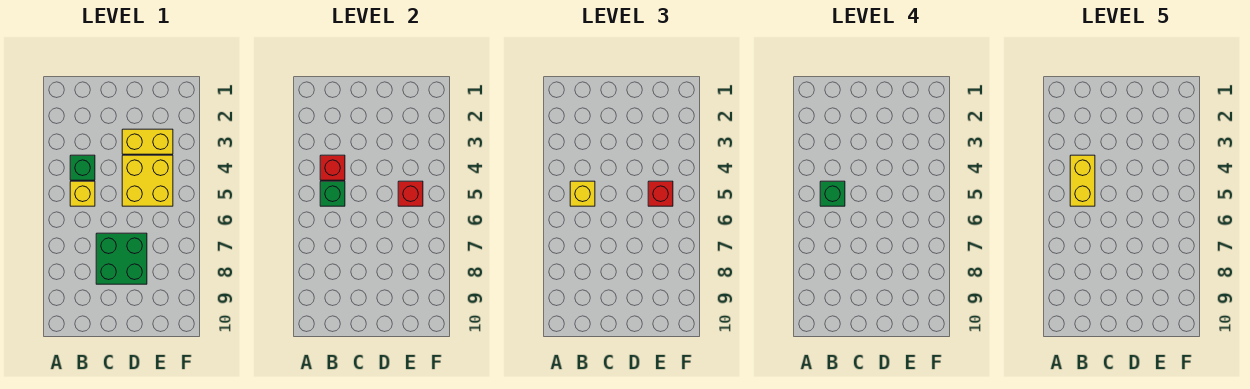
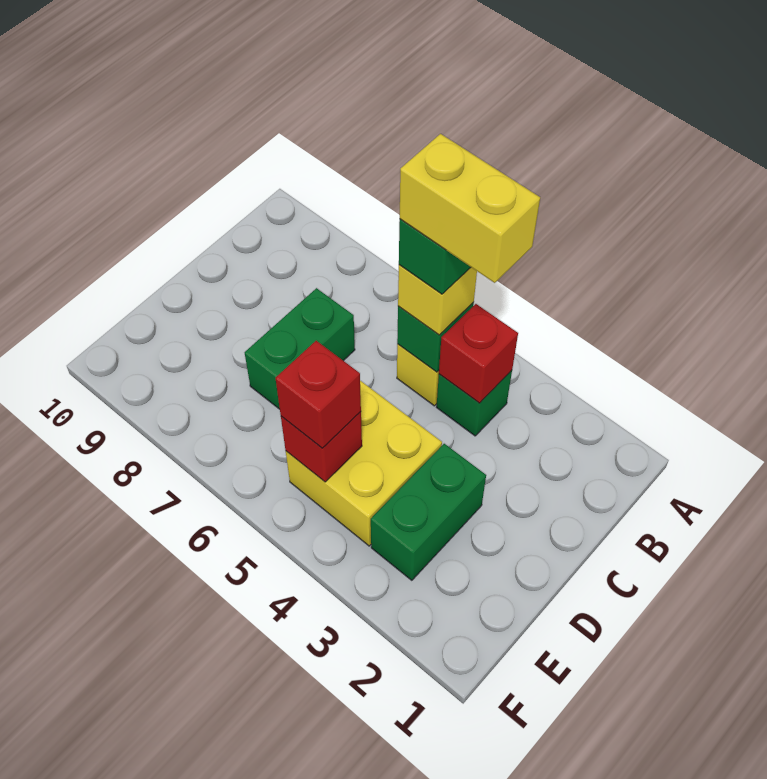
green brick C7:D8 level 1 -> green brick C7:D7 level 1
yellow brick D3:E3 level 1 -> green brick D3:E3 level 1

